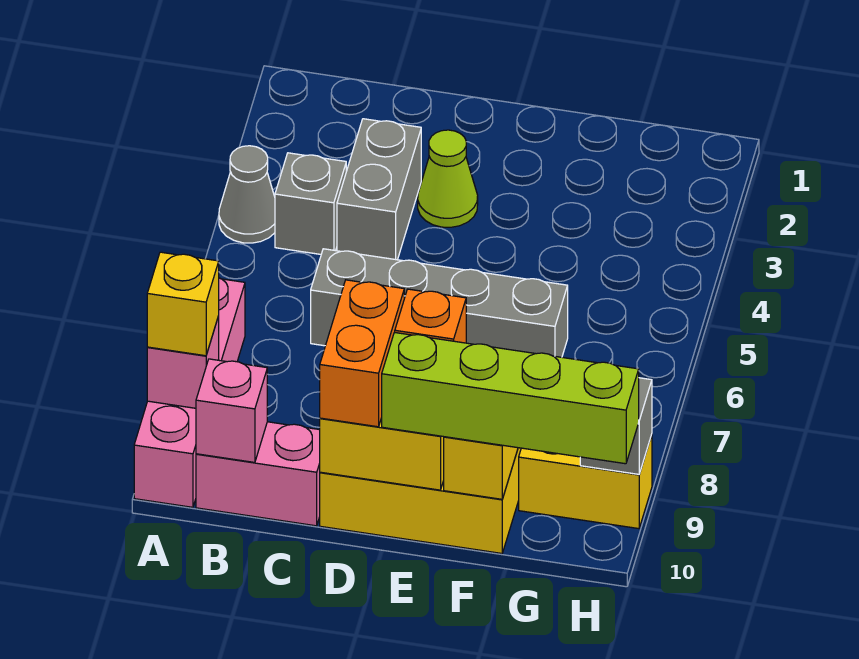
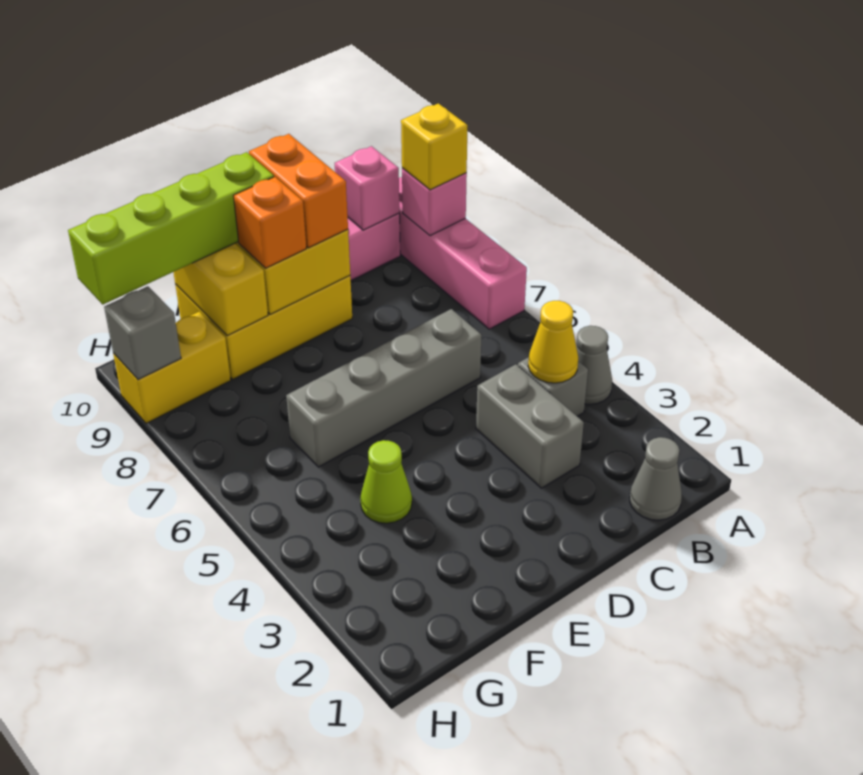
none -> grey cone B1 level 1
none -> yellow cone B4 level 2
lime cone D3 level 1 -> lime cone F4 level 1

